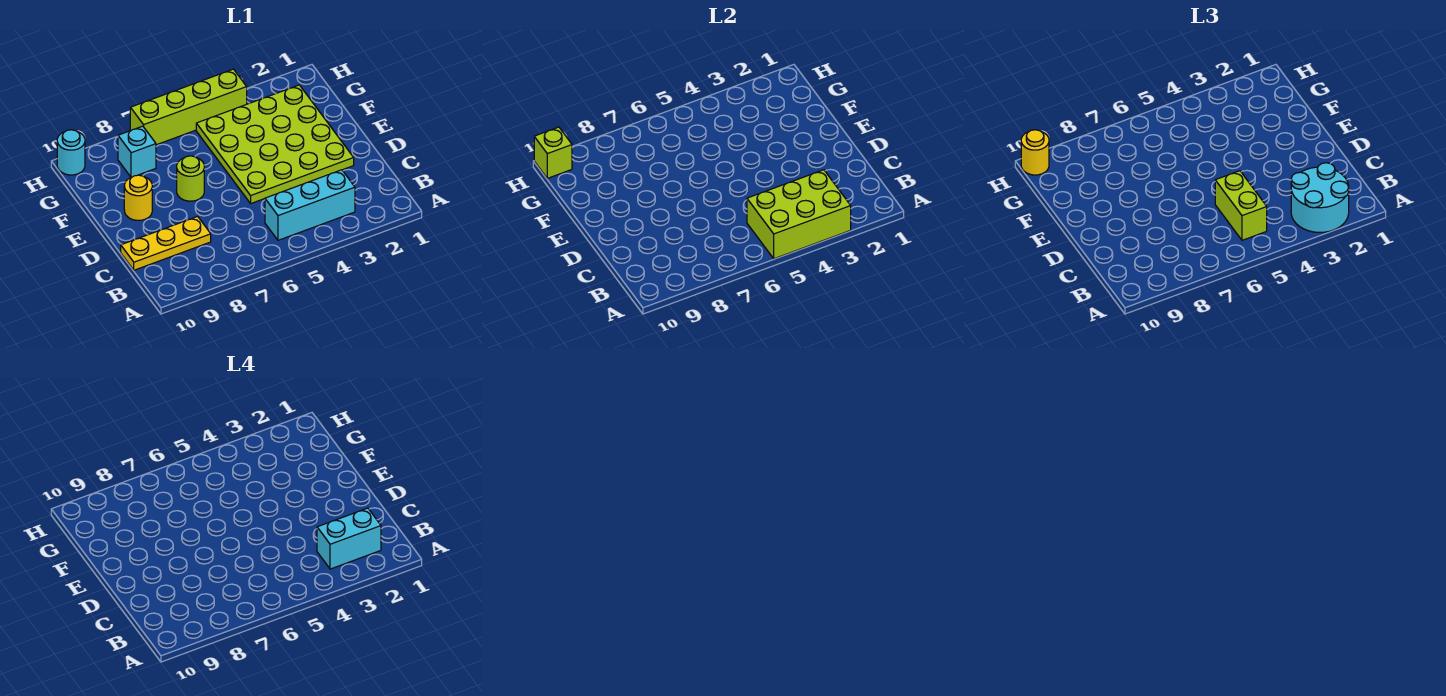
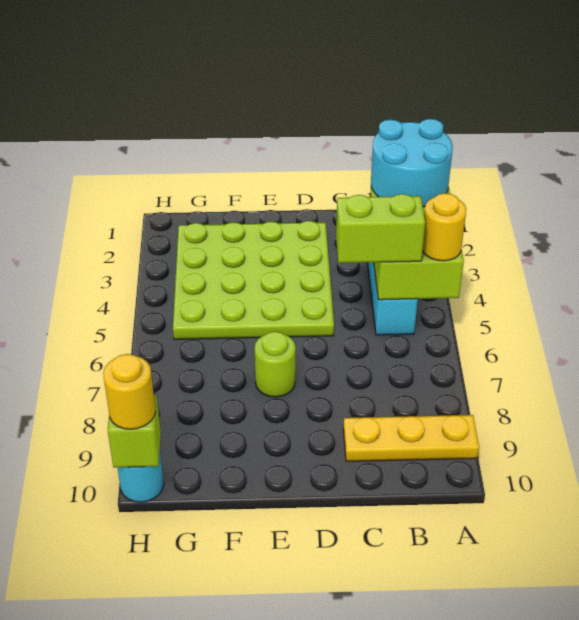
cyan brick B2:B3 level 4 -> none
yellow plate C8:C10 level 1 -> yellow plate A9:C9 level 1
yellow round brick E9 level 1 -> yellow round brick A5 level 3
cyan brick G8 level 1 -> none
lime brick H4:H7 level 1 -> none

